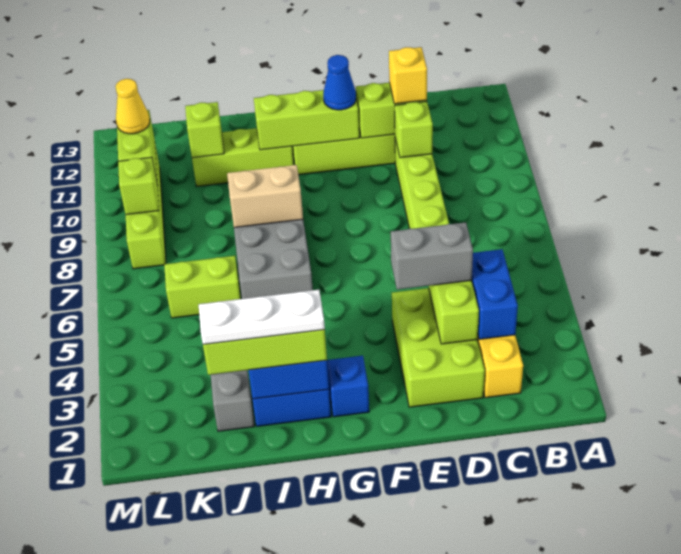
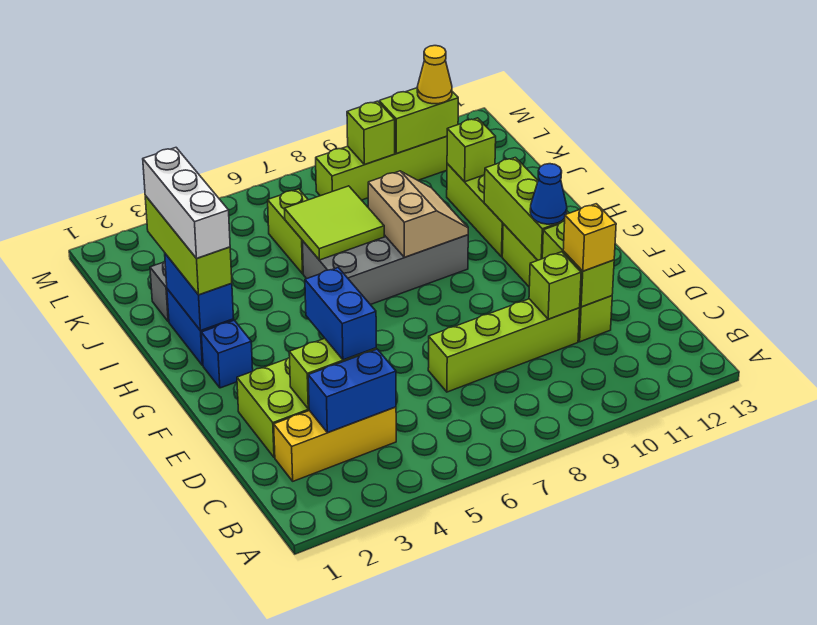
grey brick D4:E4 level 3 -> blue brick D4:E4 level 3
white plate H2:J2 level 4 -> white brick H2:J2 level 4
none -> lime tile I6:J7 level 2

